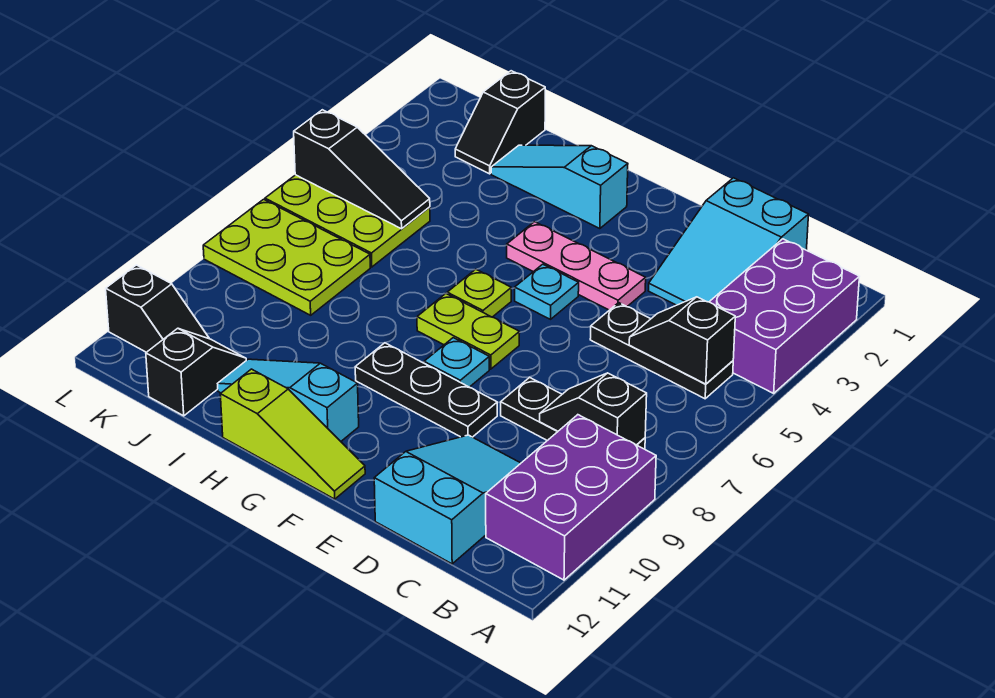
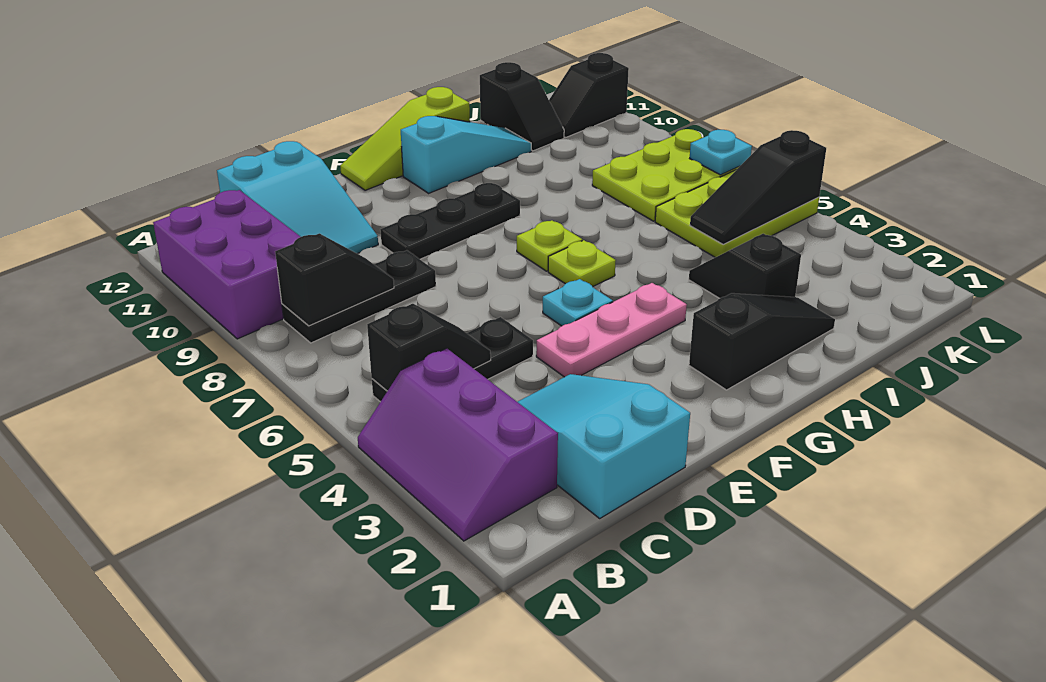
purple brick A2:B4 level 1 -> purple slope A2:B4 level 1 top B
lime plate F7:G7 level 1 -> lime plate G7 level 1
cyan plate F8 level 1 -> cyan plate L7 level 2
cyan slope G2:I2 level 1 top G -> black slope G2:I2 level 1 top G
black slope J1:J2 level 1 top 1 -> black slope I3:I4 level 1 top 3

